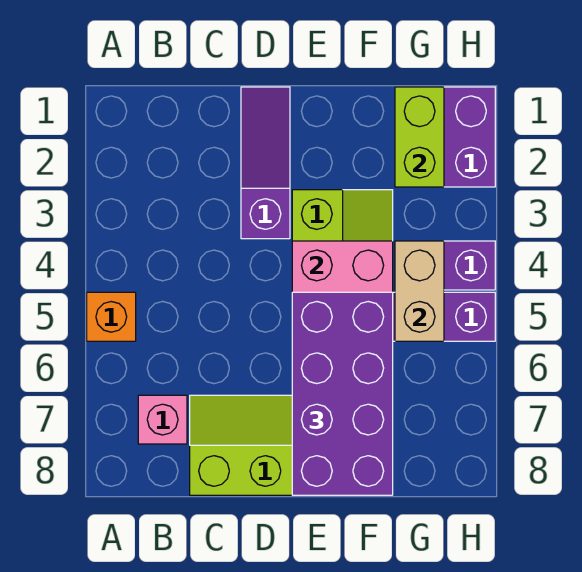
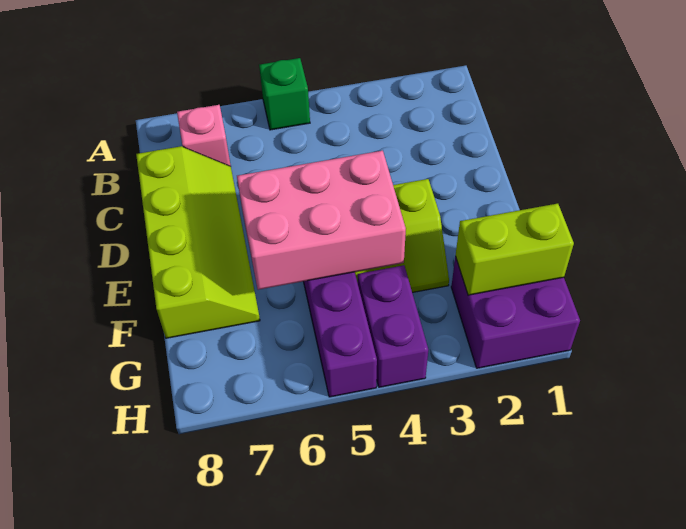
orange brick A5 level 1 -> green brick A5 level 1
purple slope D1:D3 level 1 top 3 -> none
purple brick E5:F8 level 3 -> none
tan brick G4:G5 level 2 -> none

